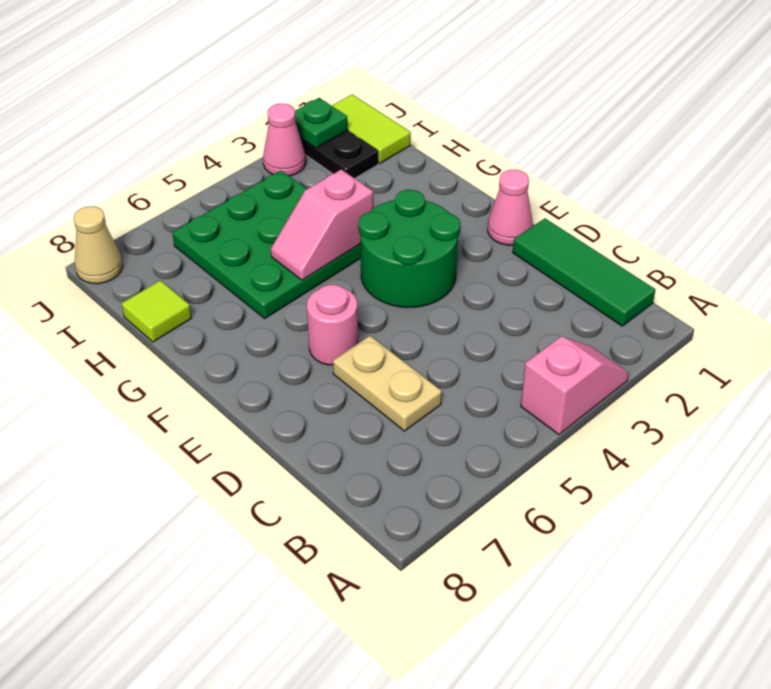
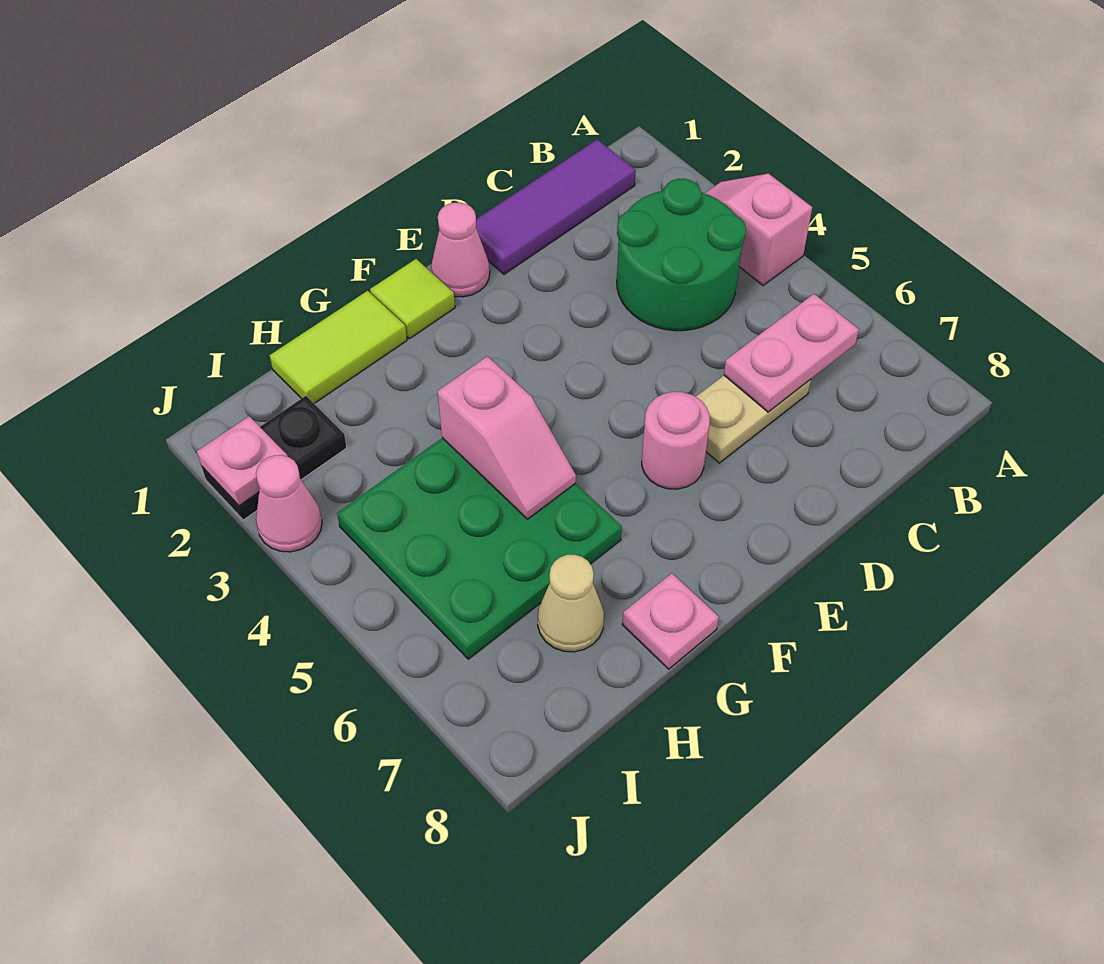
green tile B1:D1 level 1 -> purple tile B1:D1 level 1
none -> pink plate B6:C6 level 2
green round brick E3:F4 level 1 -> green round brick B3:C4 level 1
none -> pink plate G8 level 1
lime tile H8 level 1 -> lime tile F1 level 1
lime tile I1:J1 level 1 -> lime tile G1:H1 level 1
green plate J2 level 2 -> pink plate J2 level 2
tan cone J8 level 1 -> tan cone H7 level 1

